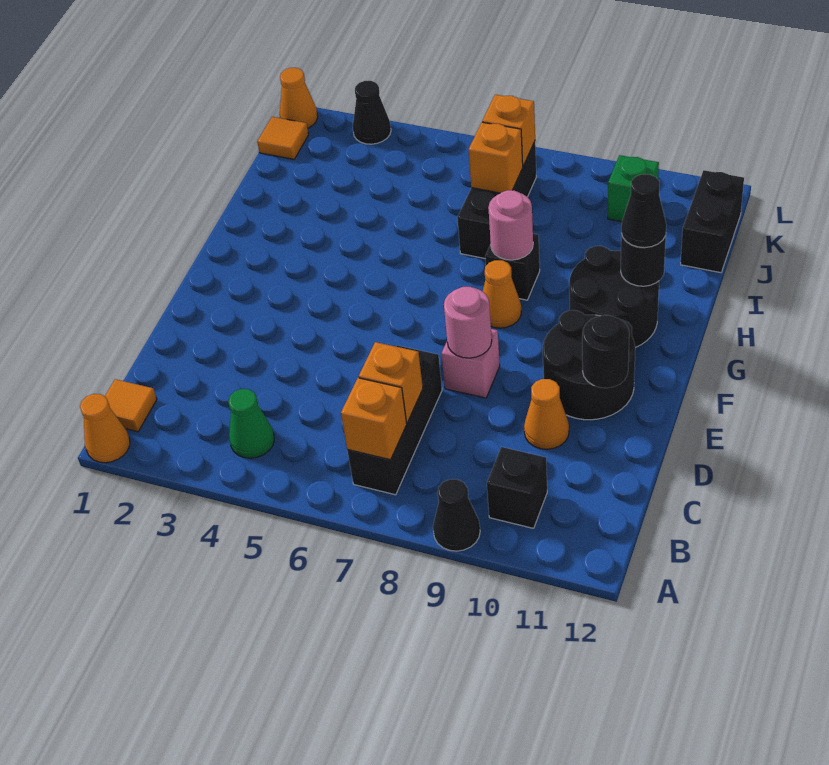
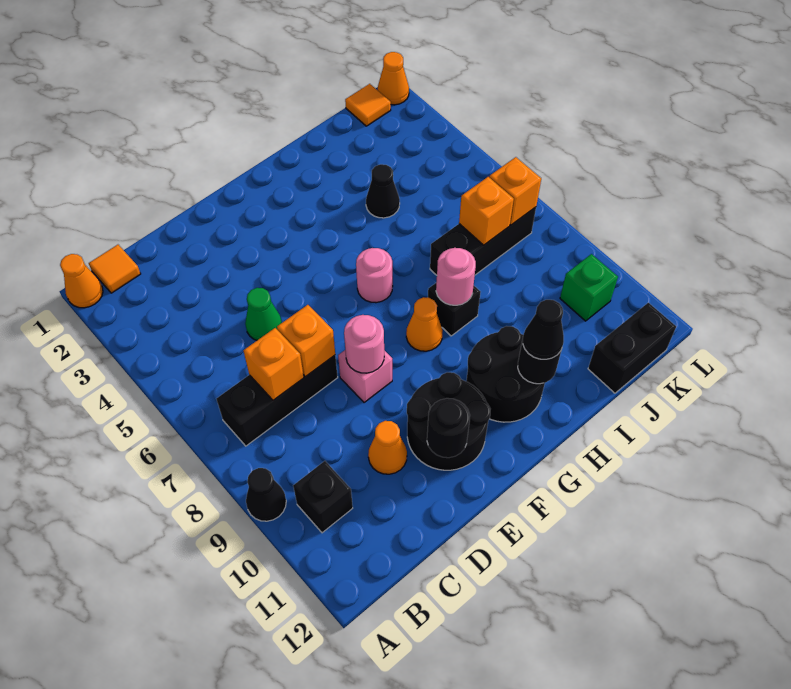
green cone B4 level 1 -> green cone D5 level 1
orange brick B7 level 2 -> orange brick D7 level 2
none -> pink round brick G6 level 1
black cone L3 level 1 -> black cone I4 level 1

